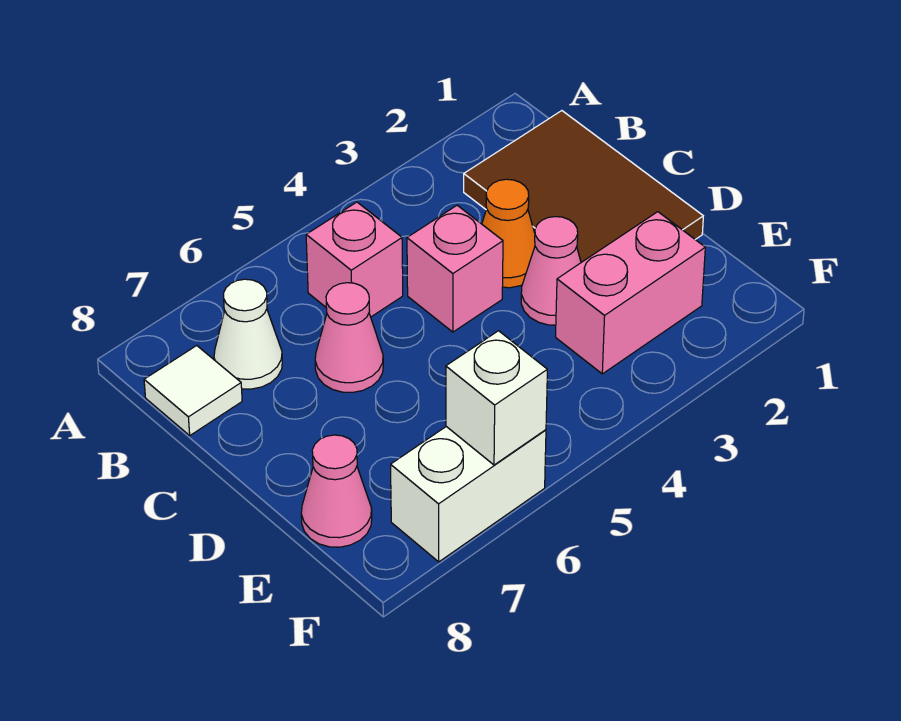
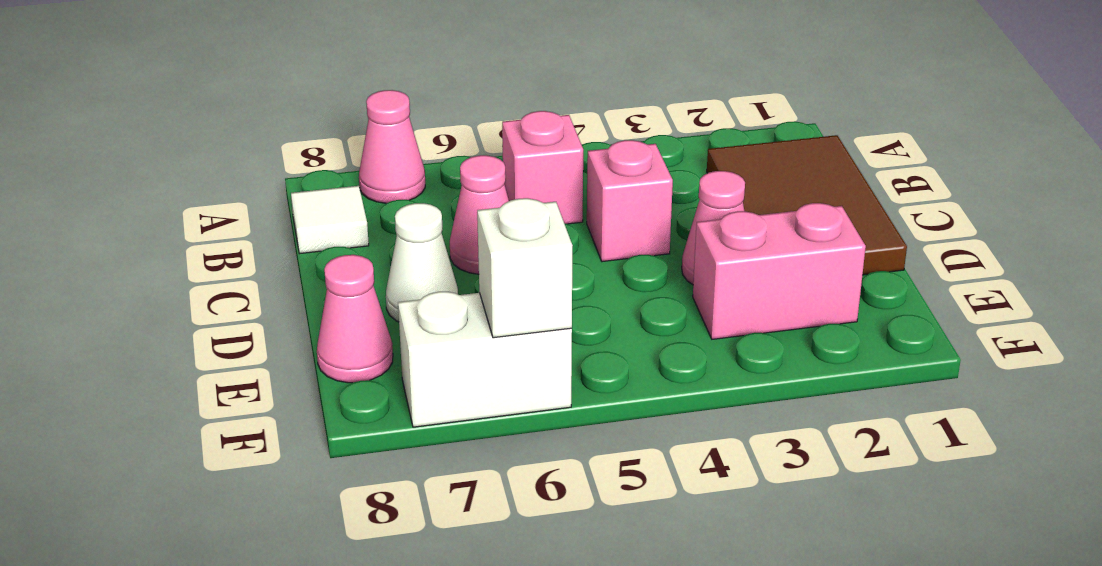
none -> pink cone A7 level 1
white cone B7 level 1 -> white cone D7 level 1
orange cone C3 level 1 -> none

